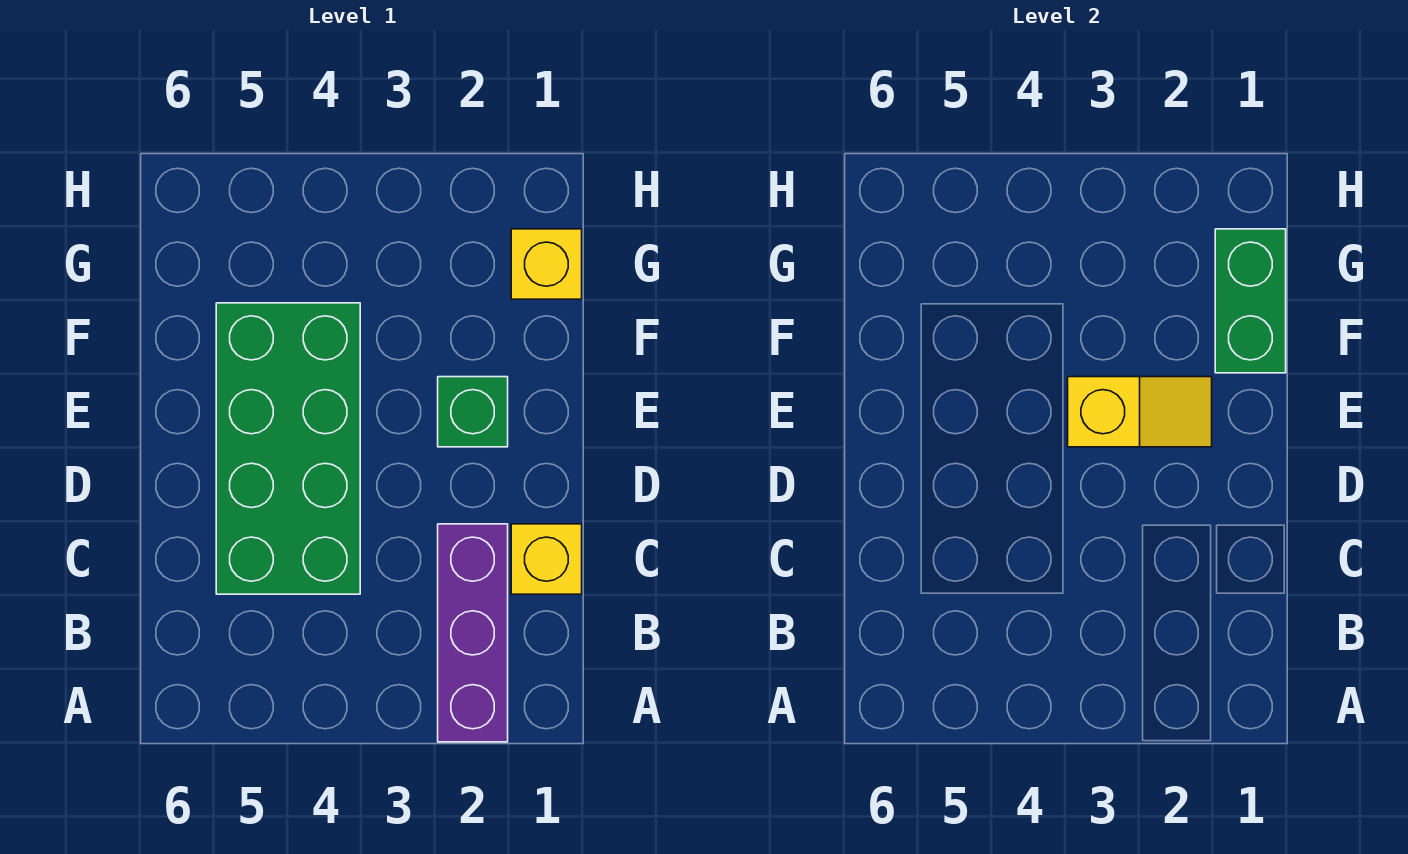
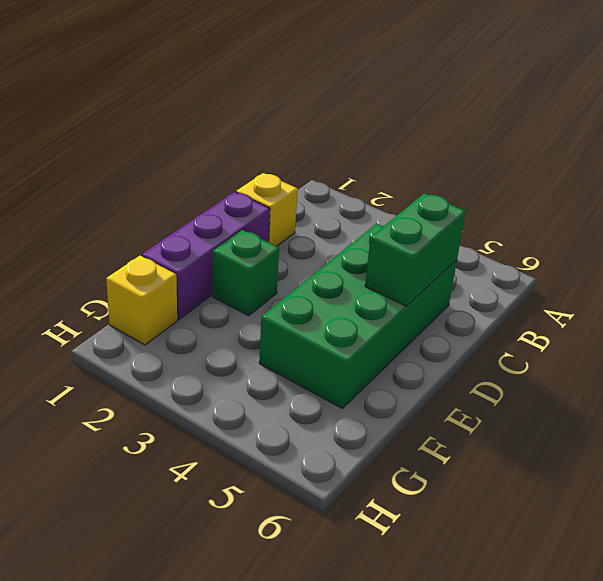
purple brick A2:C2 level 1 -> purple brick D1:F1 level 1
yellow slope E2:E3 level 2 top 3 -> none
green brick F1:G1 level 2 -> green brick C5:D5 level 2

